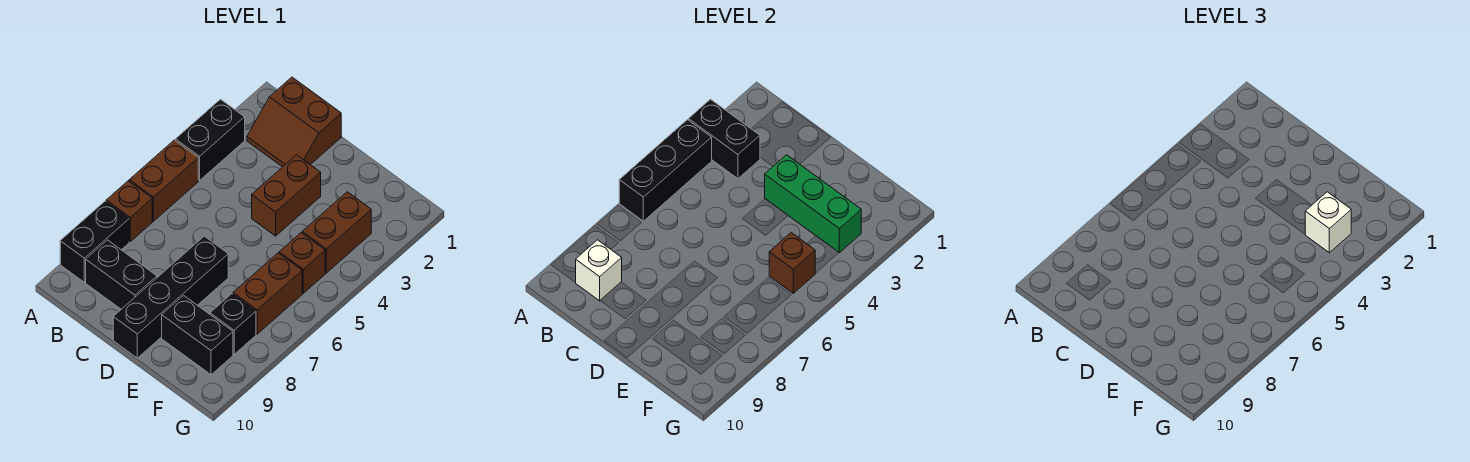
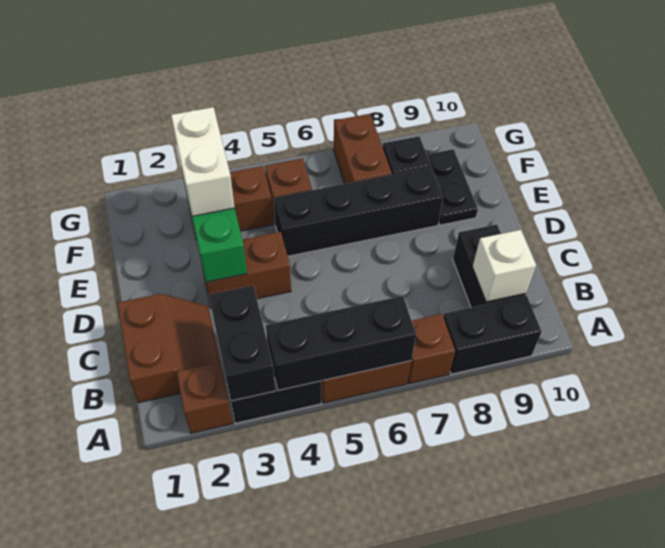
black brick D7:D10 level 1 -> black brick E5:E8 level 1
black brick E9:F9 level 1 -> black plate E9:F9 level 1
white brick F3 level 3 -> white brick E3:F3 level 3
brown brick F5 level 2 -> brown brick A2 level 1
brown brick F6:F7 level 1 -> brown brick F7:G7 level 1

